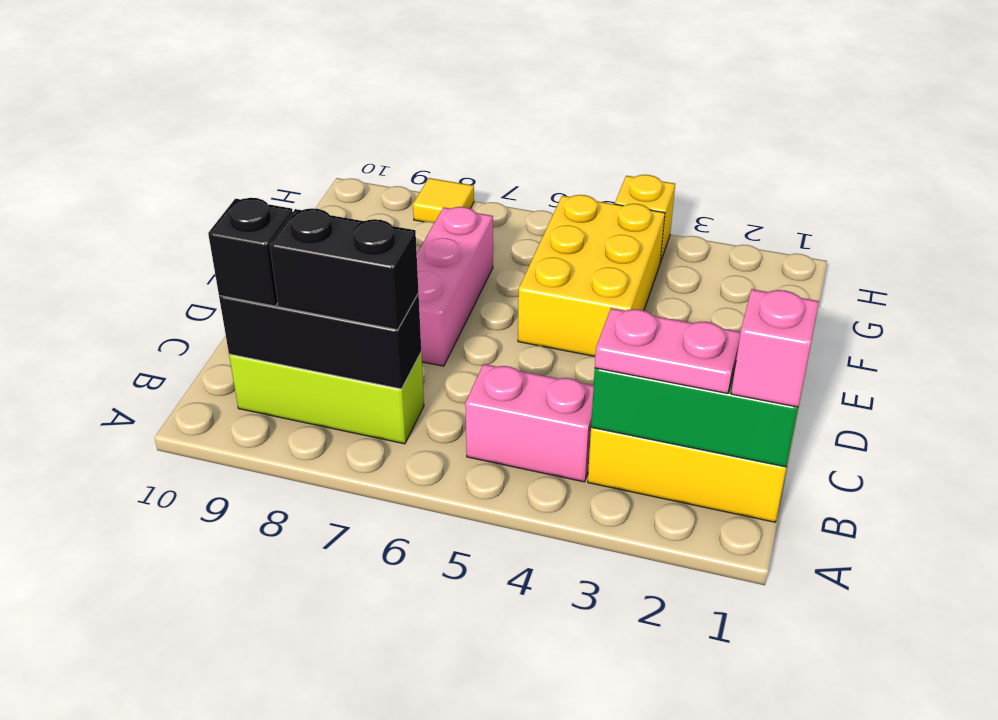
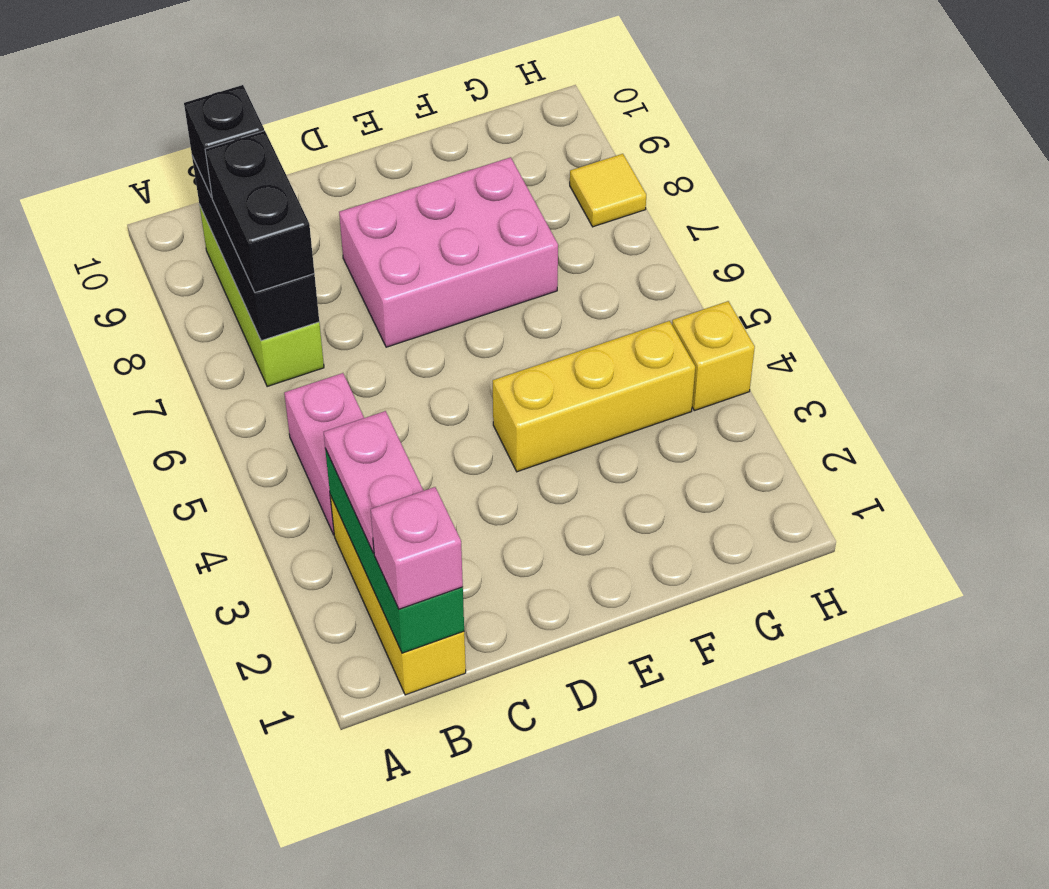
pink brick D7:F7 level 1 -> pink brick D7:F8 level 1
yellow brick E4:G5 level 1 -> yellow brick E4:G4 level 1

